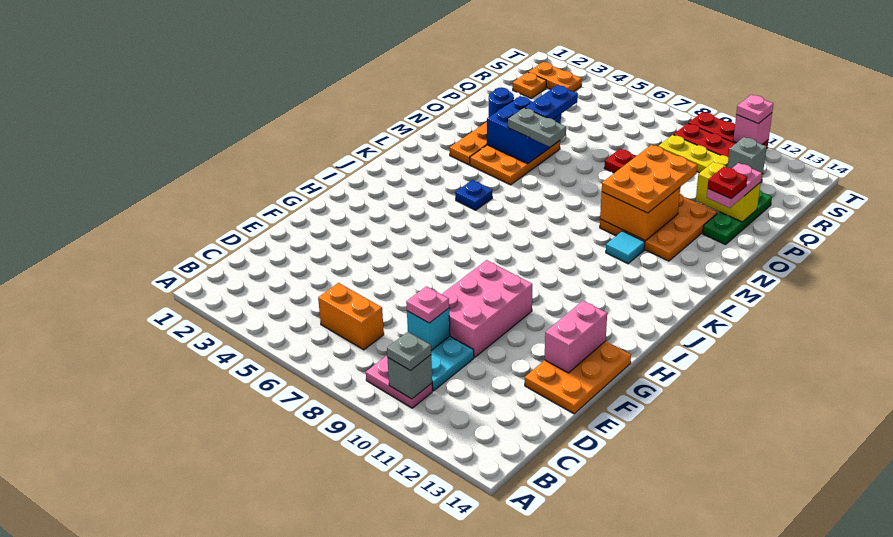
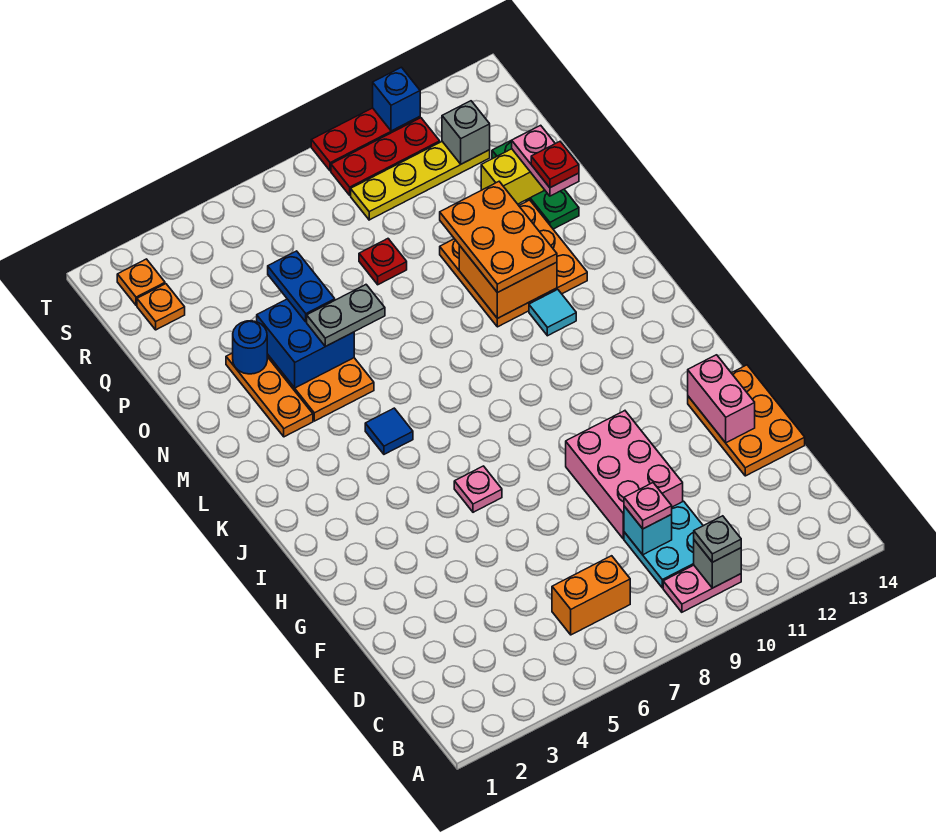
blue plate K5 level 1 -> blue tile K5 level 1
orange plate S2:S3 level 1 -> orange plate S2 level 1
pink brick T11 level 2 -> blue brick T11 level 2
pink plate T11 level 3 -> pink plate H6 level 1

